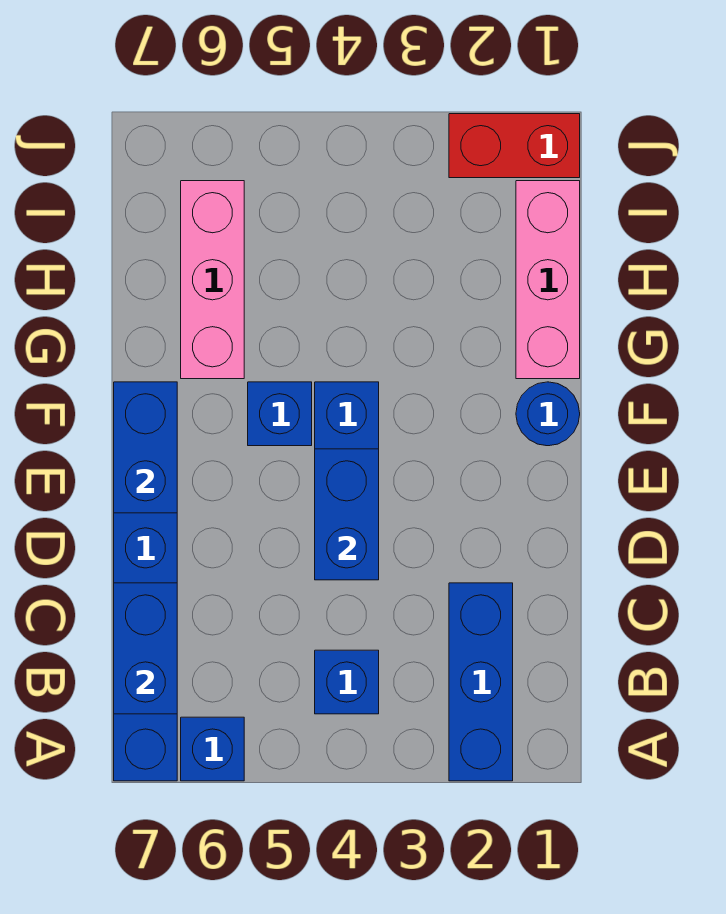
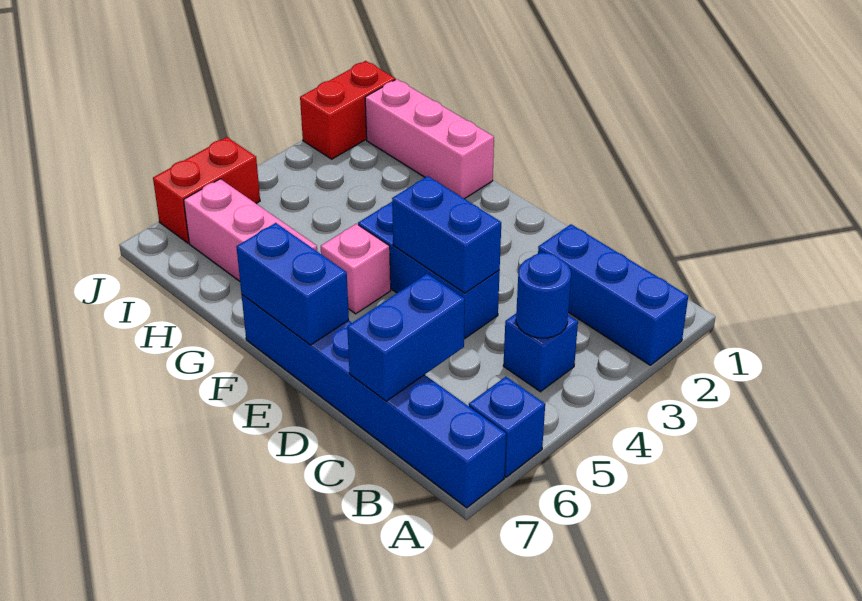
blue brick B7:C7 level 2 -> blue brick C6:C7 level 2
blue round brick F1 level 1 -> blue round brick B4 level 2
blue brick F5 level 1 -> pink brick F5 level 1
none -> red brick J5:J6 level 1

